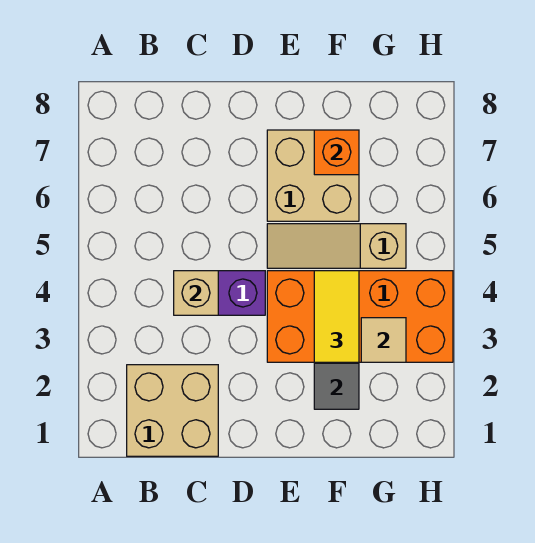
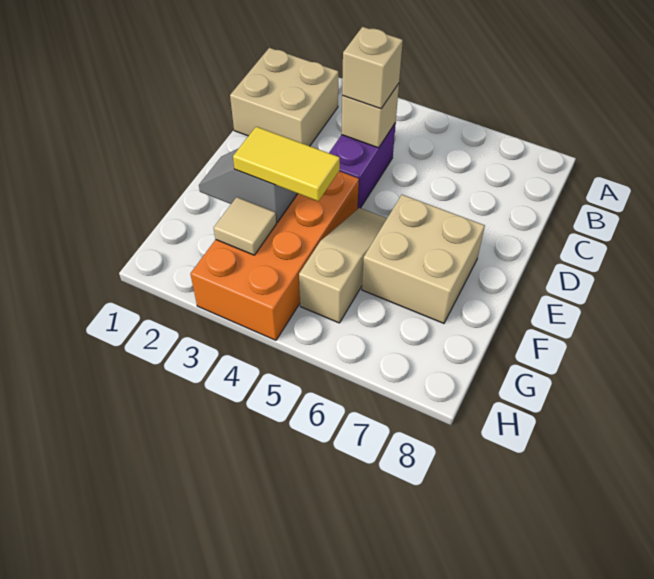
none -> tan brick C4 level 3
orange brick F7 level 2 -> none

